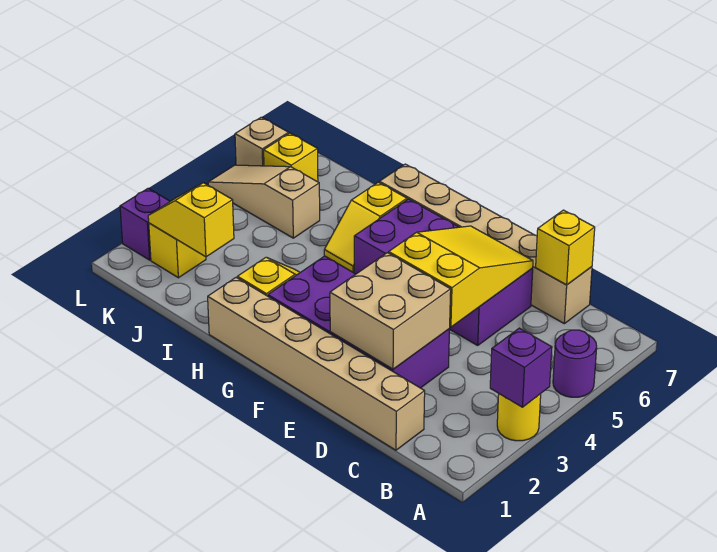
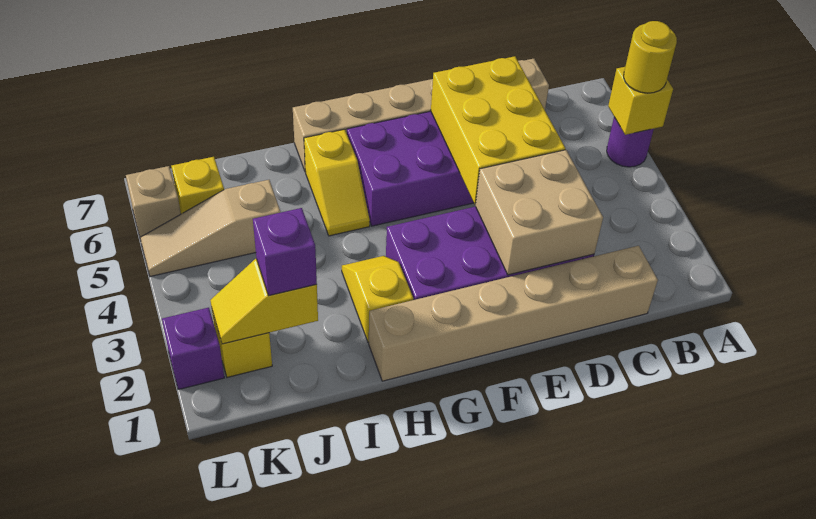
yellow round brick A3 level 1 -> yellow round brick A5 level 3
purple brick A3 level 2 -> purple brick J2 level 3
yellow brick C7 level 2 -> yellow brick A5 level 2
yellow slope D4:E6 level 2 top 4 -> yellow brick D4:E6 level 2

